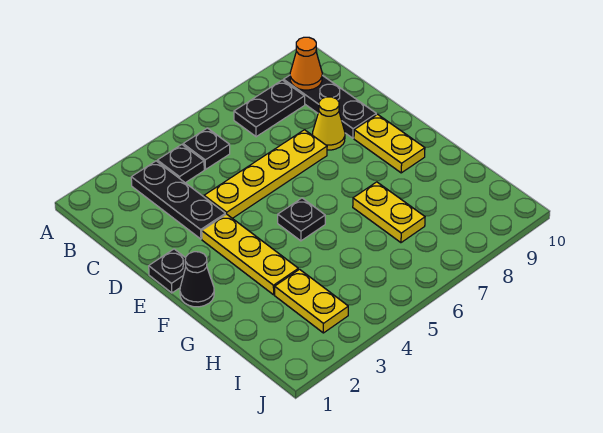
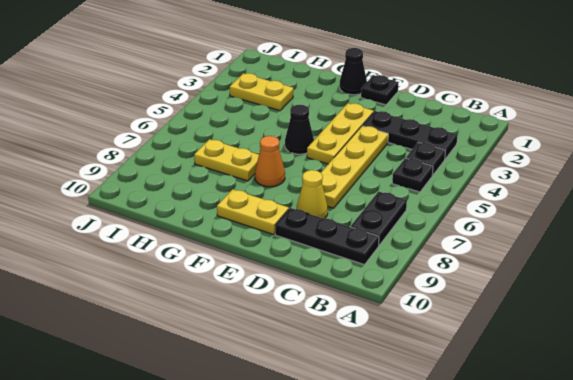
orange cone B9 level 2 -> orange cone F7 level 1
yellow plate E3:G3 level 1 -> yellow plate E3:E5 level 1
black plate F5 level 1 -> black cone F5 level 1

